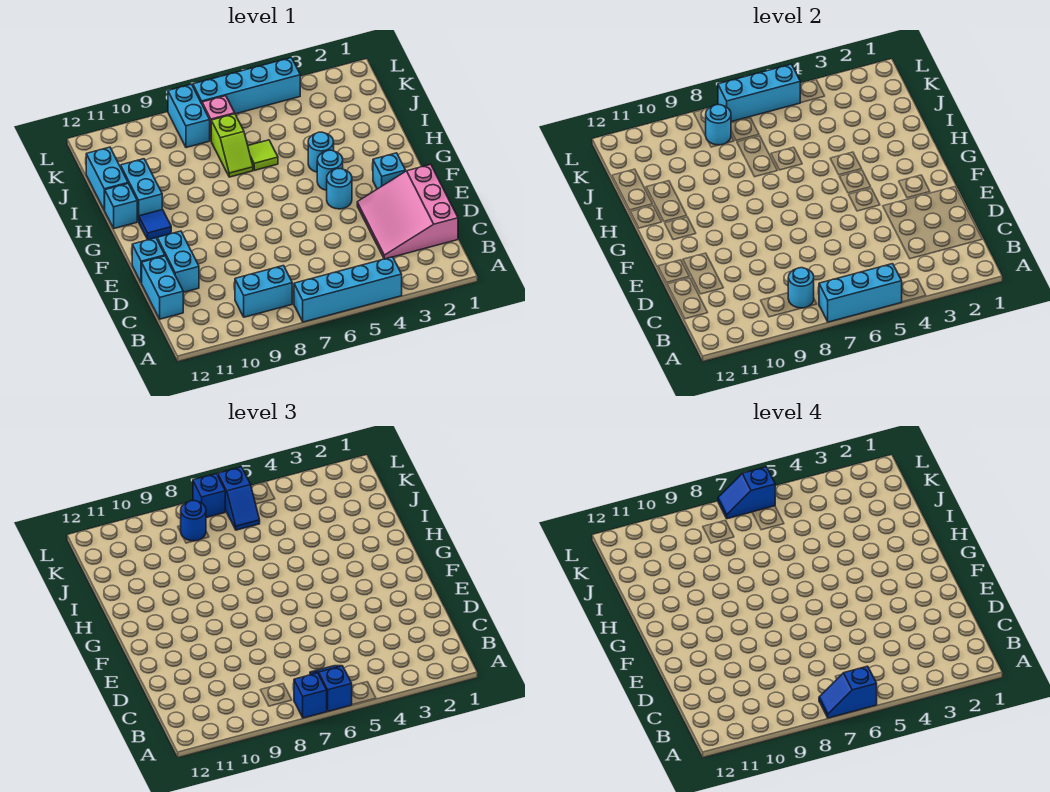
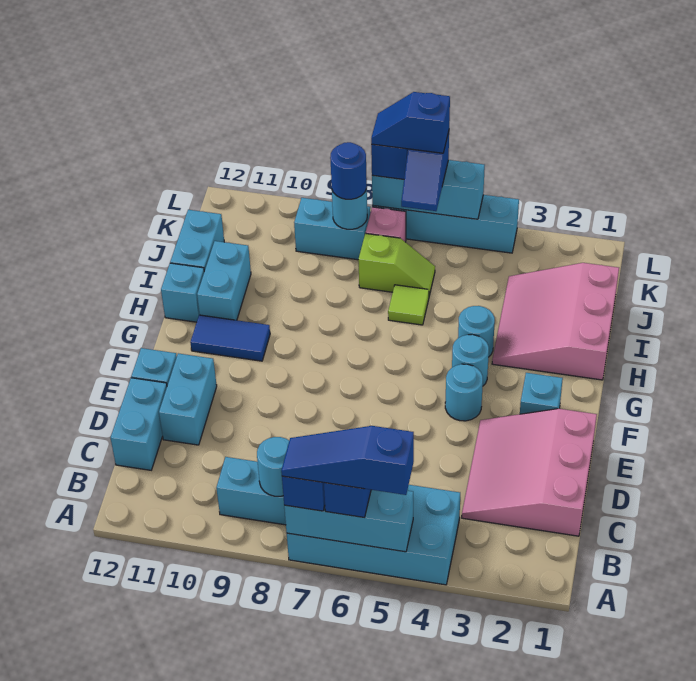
cyan brick A4:A7 level 1 -> cyan brick A4:B7 level 1
blue slope A6:A7 level 4 top 6 -> blue slope A5:A7 level 4 top 5
blue tile G11 level 1 -> blue tile G10:G11 level 1
none -> pink slope H1:J3 level 1 top 1
lime slope I7:J7 level 1 top J -> lime slope J6:J7 level 1 top 7
cyan brick K8:L8 level 1 -> cyan brick K8:K9 level 1

